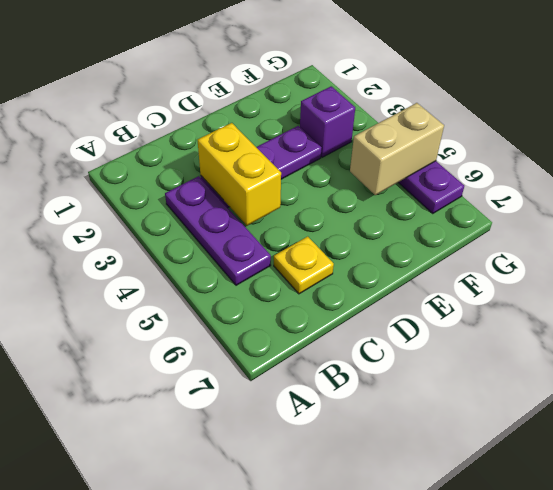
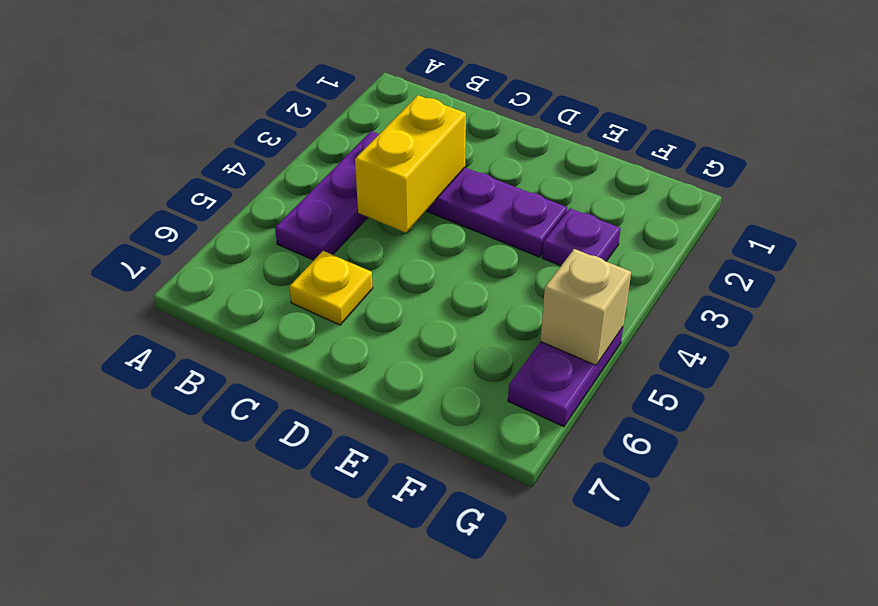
purple brick F3 level 1 -> purple plate F3 level 1
tan brick F5:G5 level 2 -> tan brick G5 level 2

